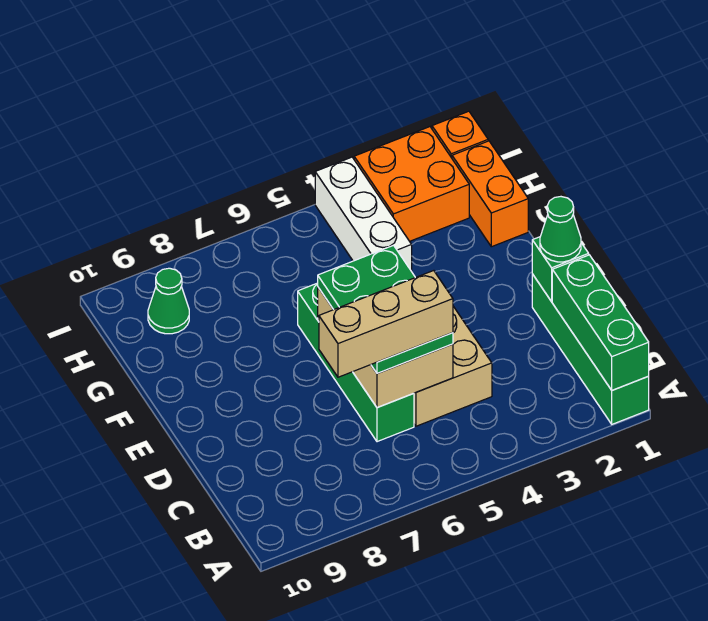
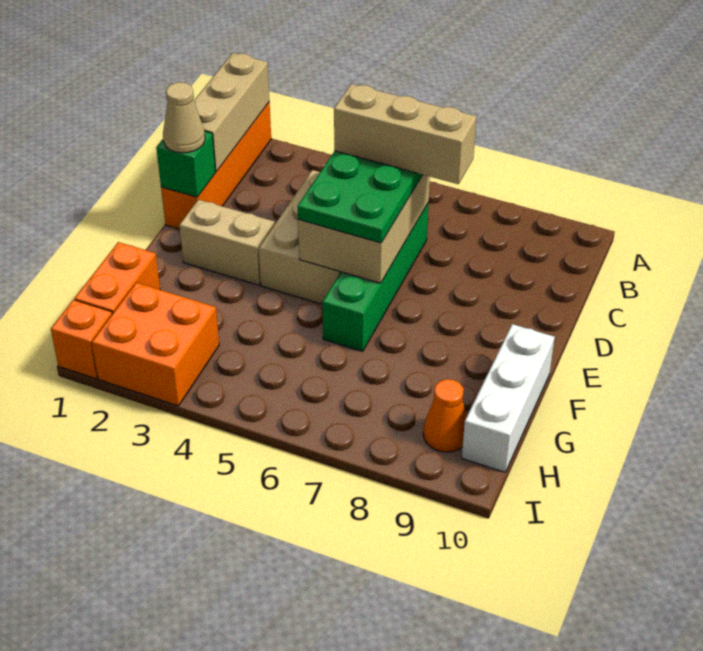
green brick A1:D1 level 1 -> orange brick A1:D1 level 1
green brick A1:C1 level 2 -> tan brick A1:C1 level 2
green cone D1 level 3 -> tan cone D1 level 3
none -> tan brick E2:E3 level 1
white brick G4:I4 level 1 -> white brick F10:H10 level 1
green cone H9 level 1 -> orange cone H9 level 1

